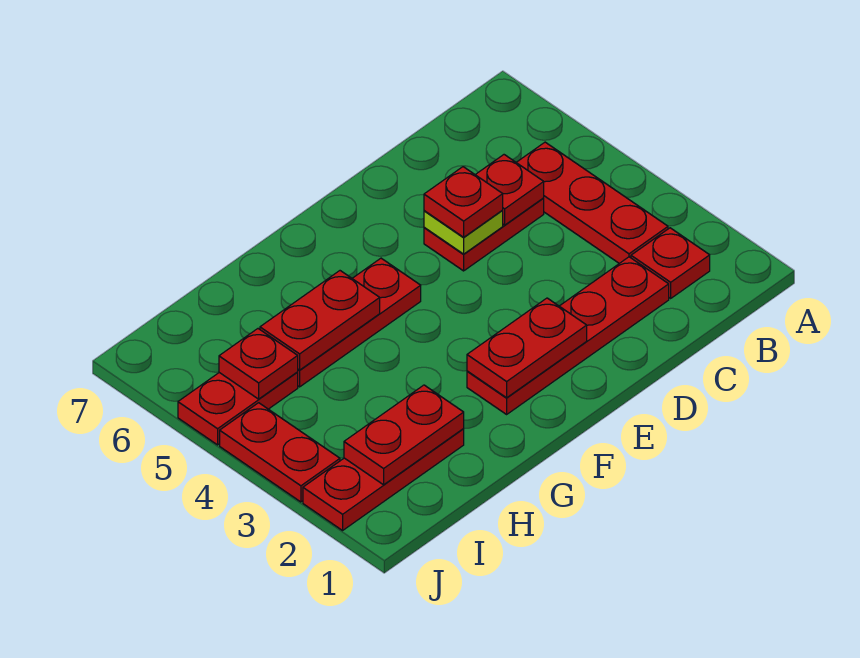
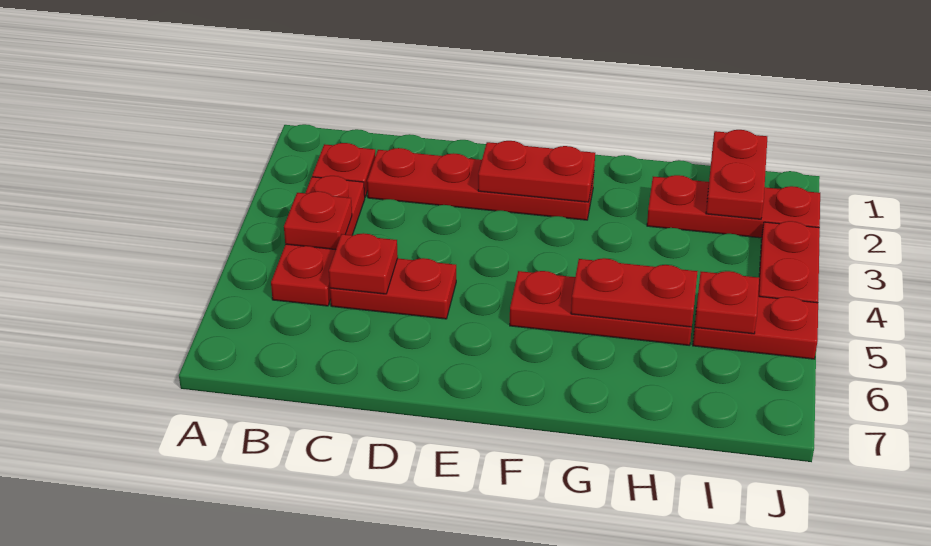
lime plate D5 level 2 -> none
red plate D5 level 3 -> red plate B4 level 2
red plate H2:I2 level 2 -> red plate I1:I2 level 2

